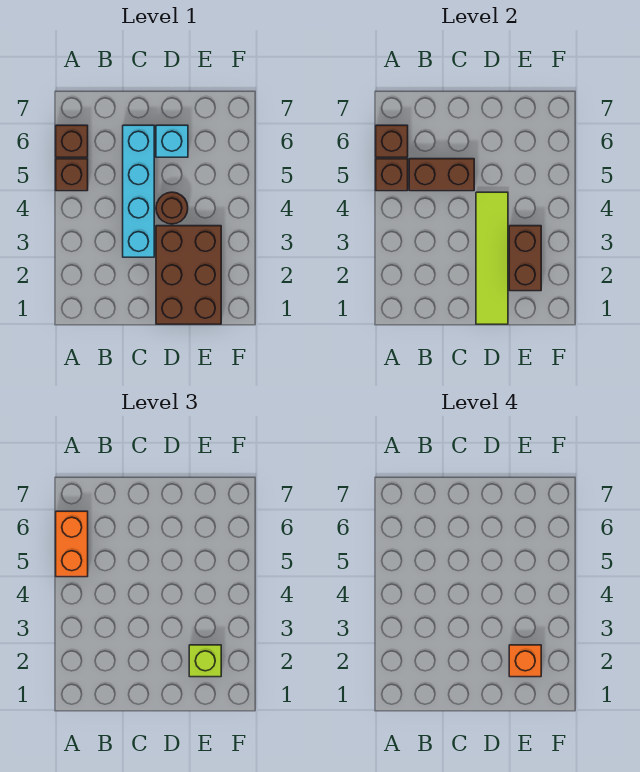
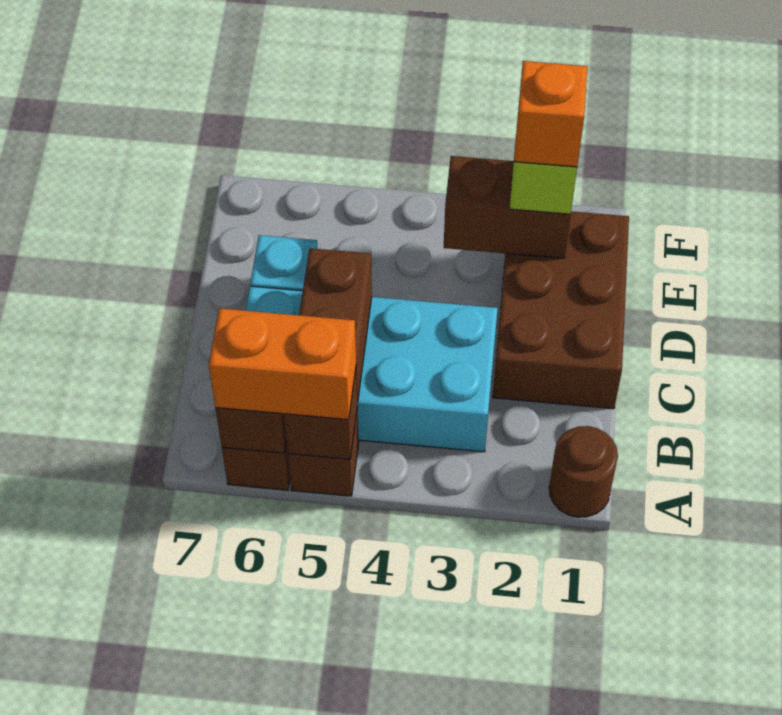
cyan brick C3:C6 level 1 -> cyan brick B3:C6 level 1
brown brick D1:E3 level 1 -> brown brick C1:E2 level 1
lime tile D1:D4 level 2 -> none
brown round brick D4 level 1 -> brown round brick A1 level 1

